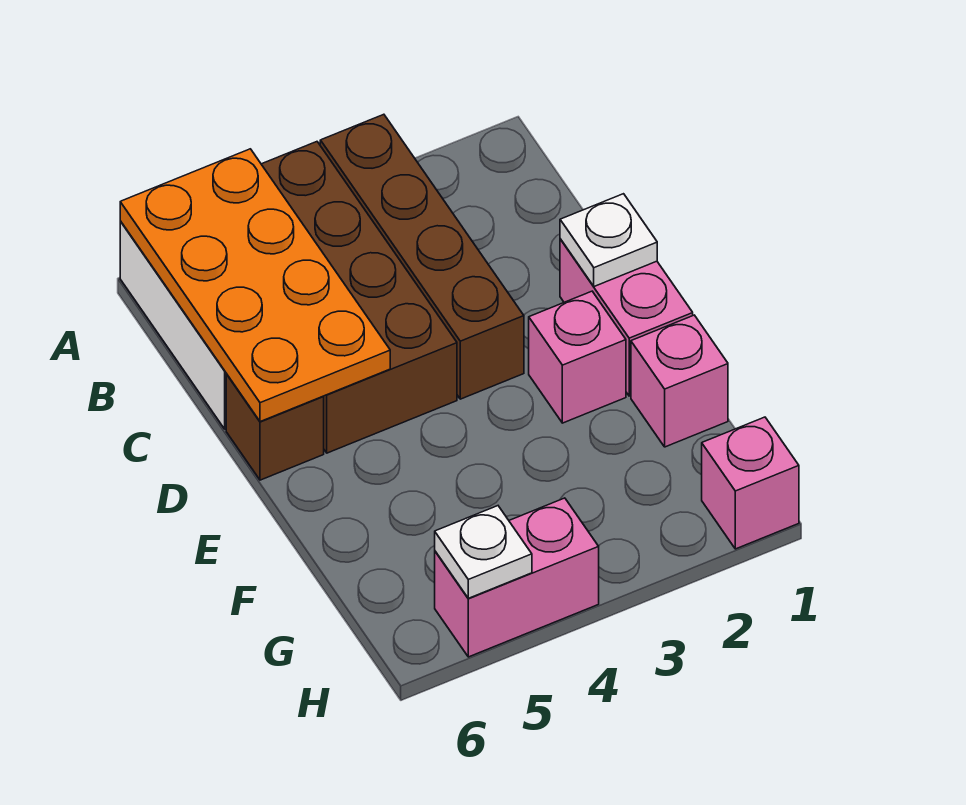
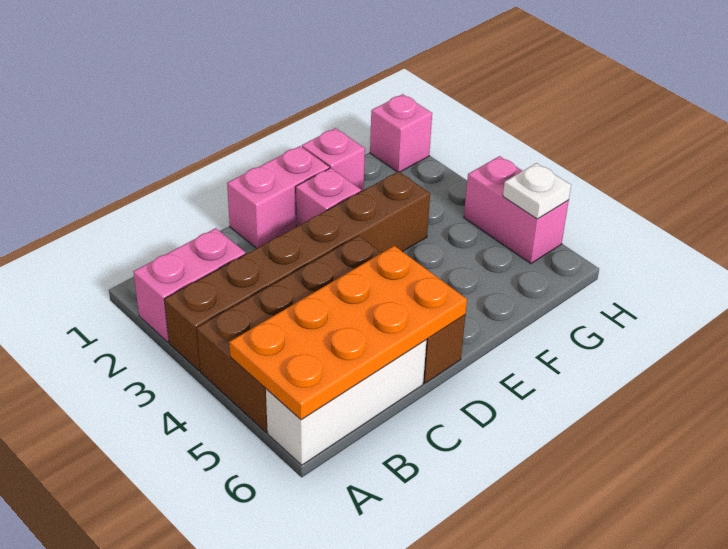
none -> pink brick A2:B2 level 1
brown brick A3:D3 level 1 -> brown brick A3:F3 level 1
white plate D1 level 2 -> none

